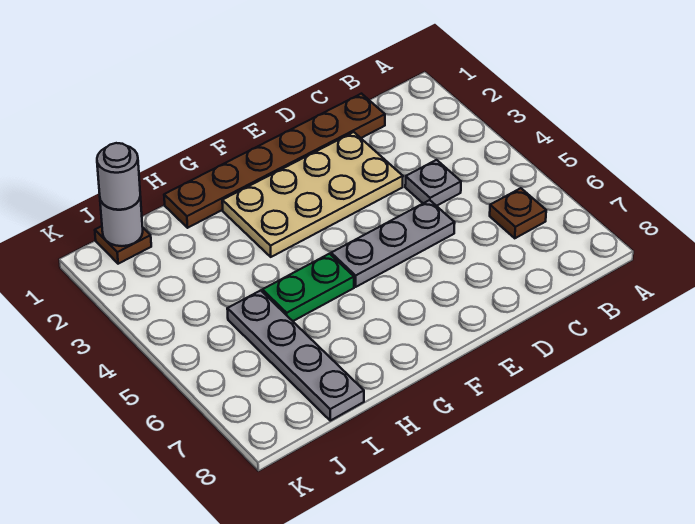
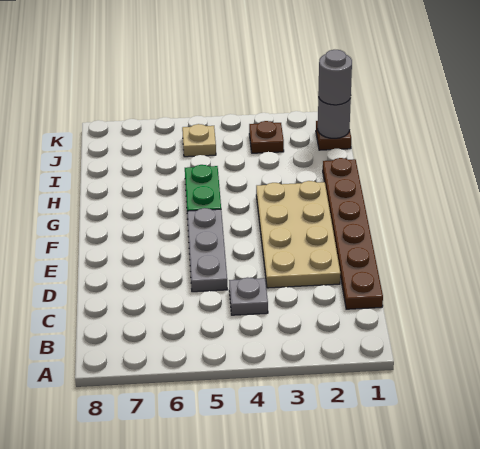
brown plate B6 level 1 -> brown plate J3 level 1
grey plate I5:I8 level 1 -> none
none -> tan plate J5 level 1

